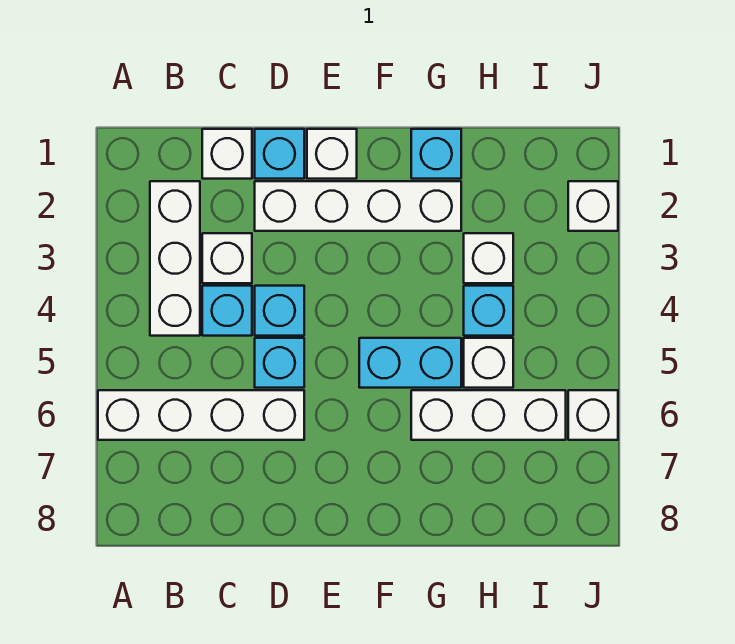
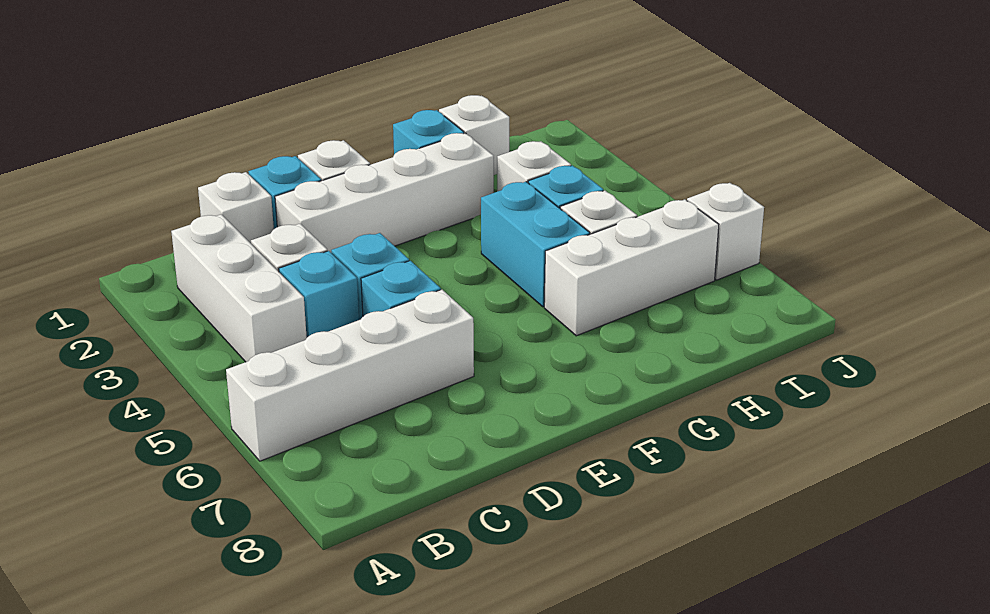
cyan brick F5:G5 level 1 -> cyan brick G4:G5 level 1
white brick J2 level 1 -> white brick H1 level 1

